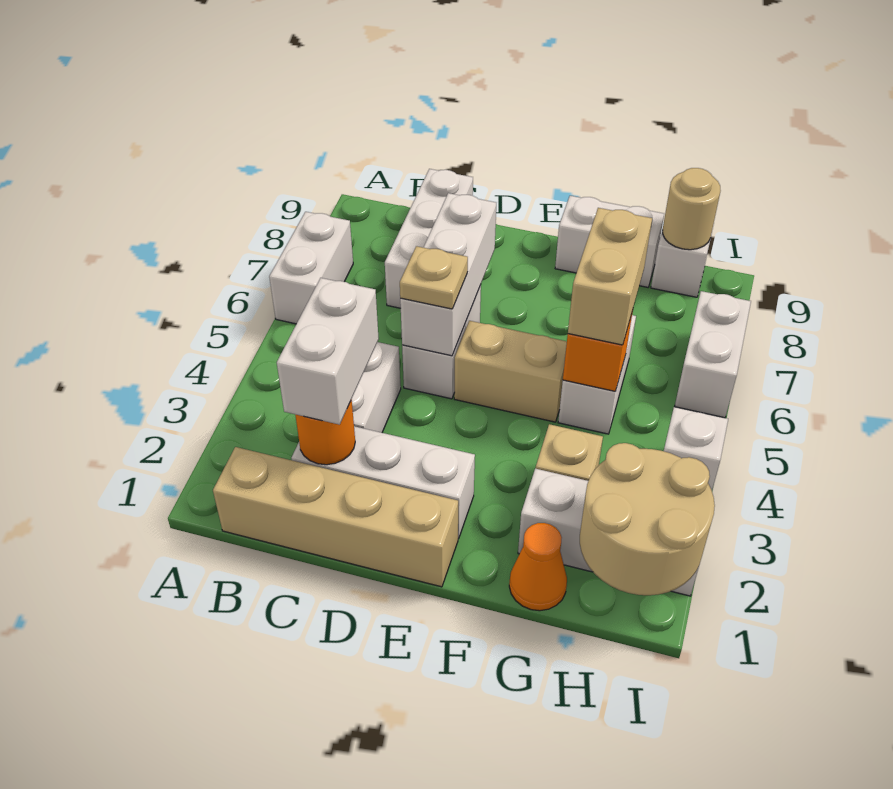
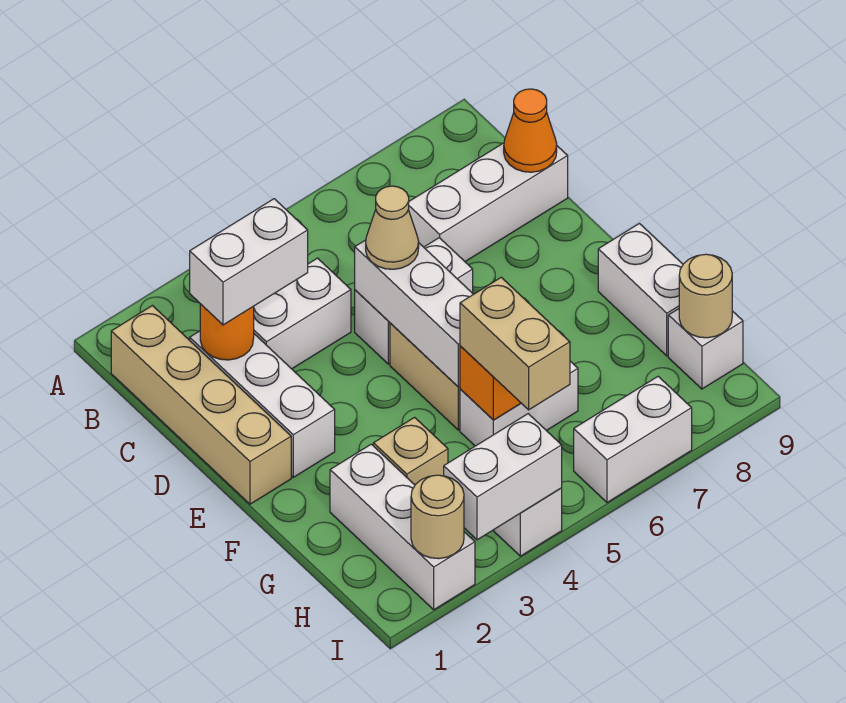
white brick A6:A7 level 1 -> white brick I3:I4 level 2
white brick D5:D7 level 2 -> white brick D5:F5 level 2
tan plate D5 level 3 -> tan cone D5 level 3
orange cone G1 level 1 -> orange cone C9 level 2
tan brick G5:G6 level 3 -> tan brick G5:H5 level 3
tan round brick H1:I2 level 2 -> tan round brick I2 level 2

